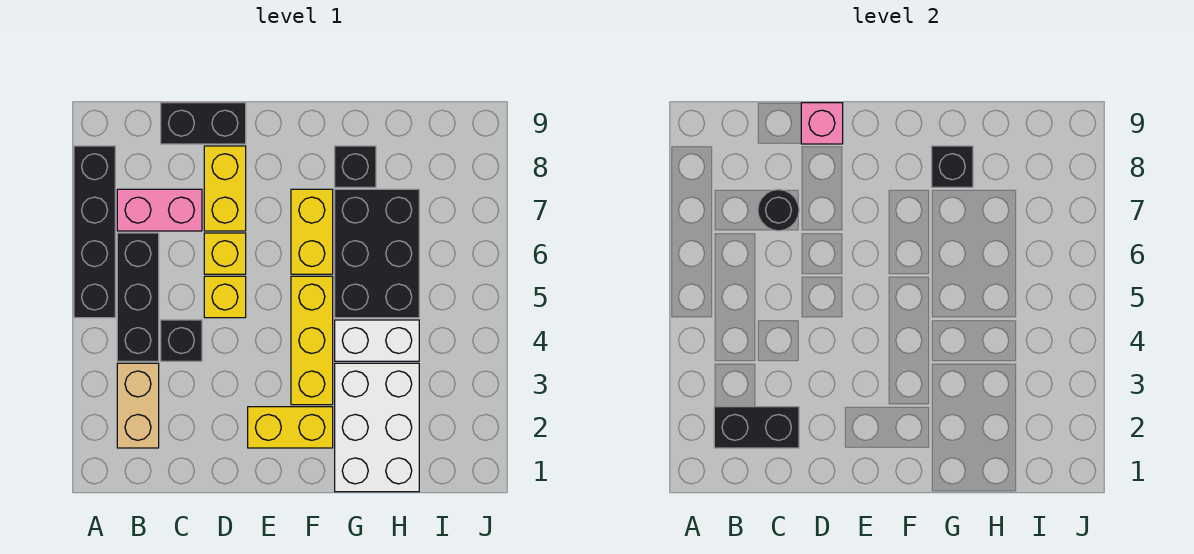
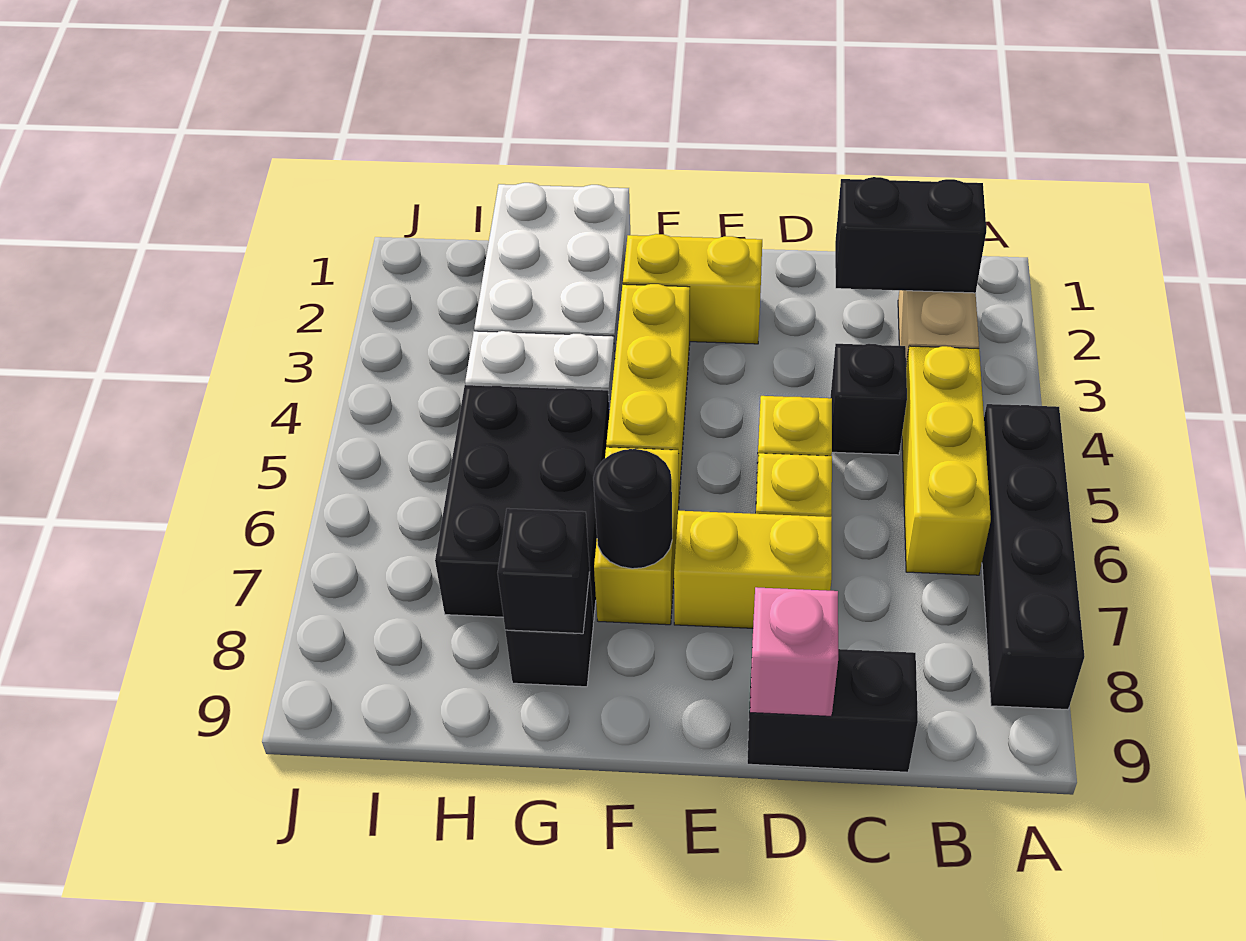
black brick B4:B6 level 1 -> yellow brick B4:B6 level 1
pink brick B7:C7 level 1 -> none
black round brick C7 level 2 -> black round brick F7 level 2
yellow brick D7:D8 level 1 -> yellow brick D7:E7 level 1

